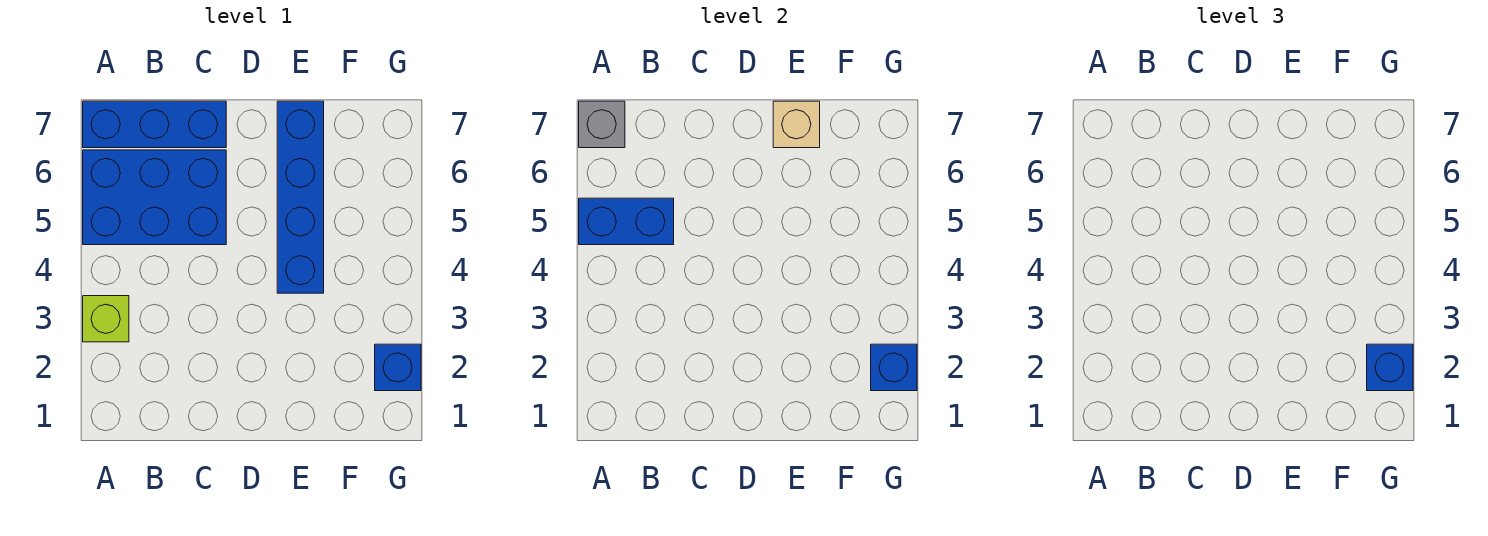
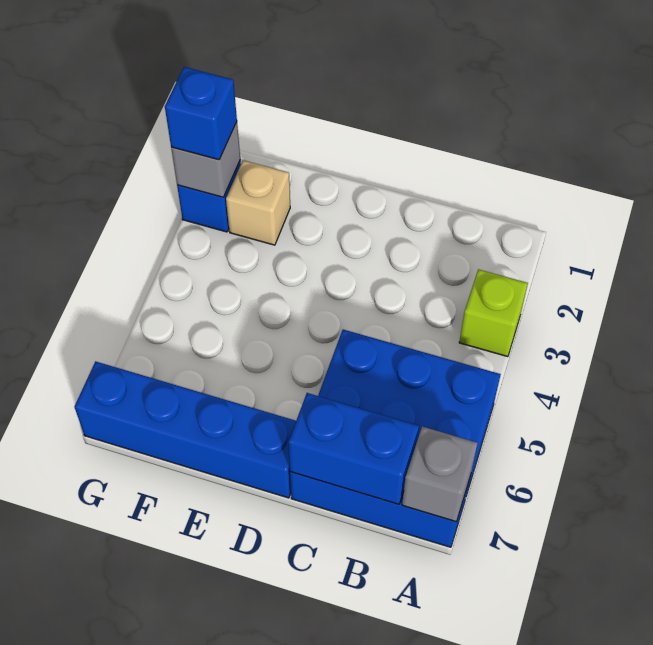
blue brick A5:B5 level 2 -> blue brick B7:C7 level 2
blue brick E4:E7 level 1 -> blue brick D7:G7 level 1
tan brick E7 level 2 -> tan brick F2 level 1
blue brick G2 level 2 -> grey brick G2 level 2

